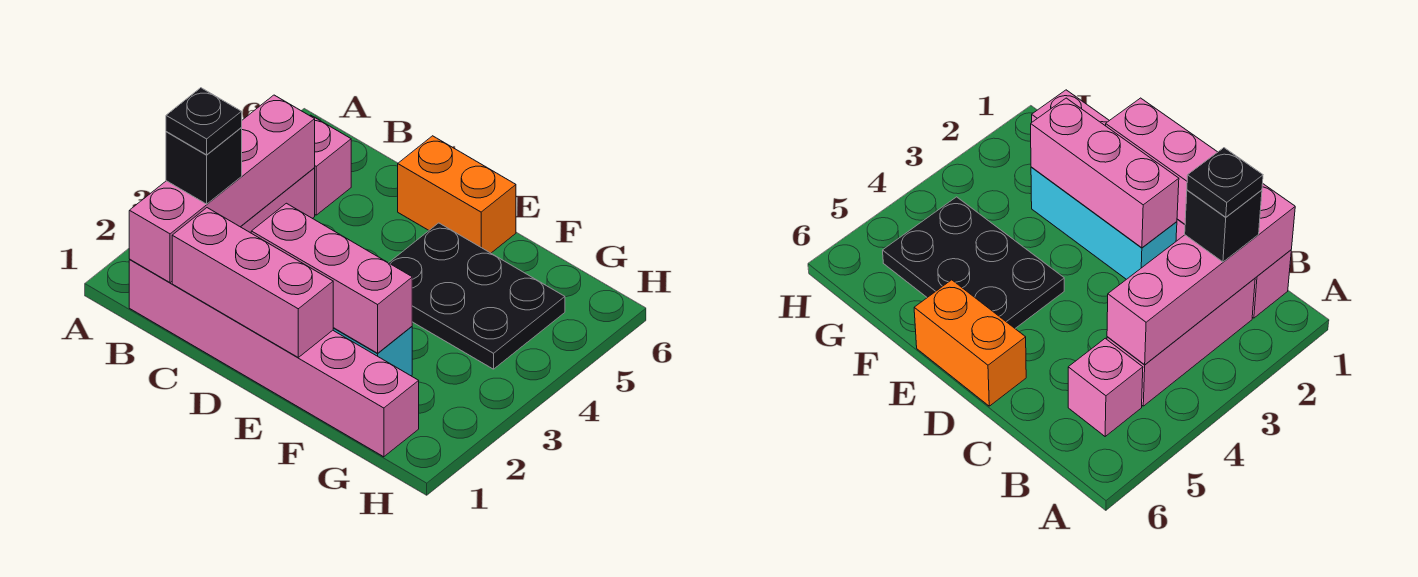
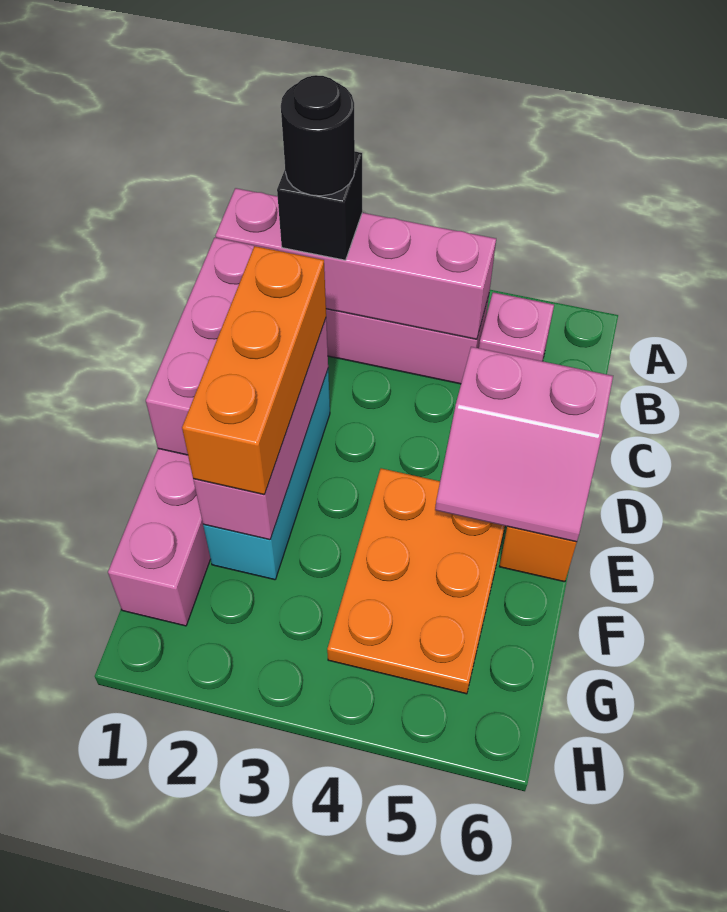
black plate B2 level 4 -> black round brick B2 level 4
none -> orange brick D2:F2 level 3
none -> pink slope D5:E6 level 2 top D
black plate E4:G5 level 1 -> orange plate E4:G5 level 1

